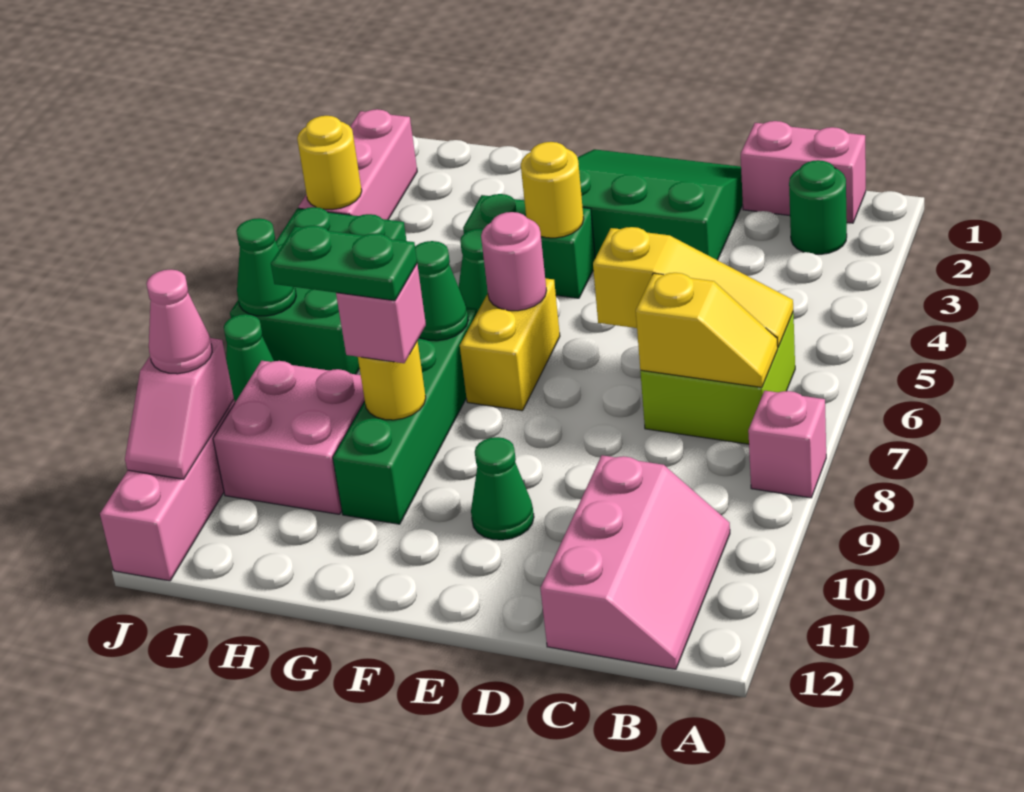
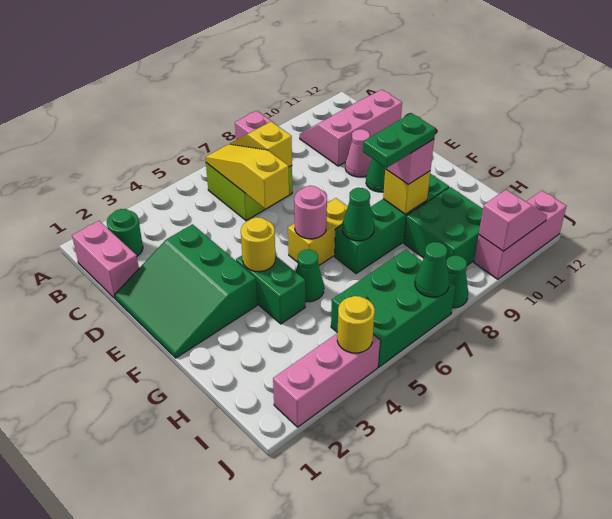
yellow round brick G9 level 2 -> yellow brick G9 level 2
green plate G9:H9 level 4 -> green plate G8:G9 level 4
pink brick H9:I10 level 1 -> green brick H9:I10 level 1
pink cone J10 level 3 -> pink cone D10 level 1

